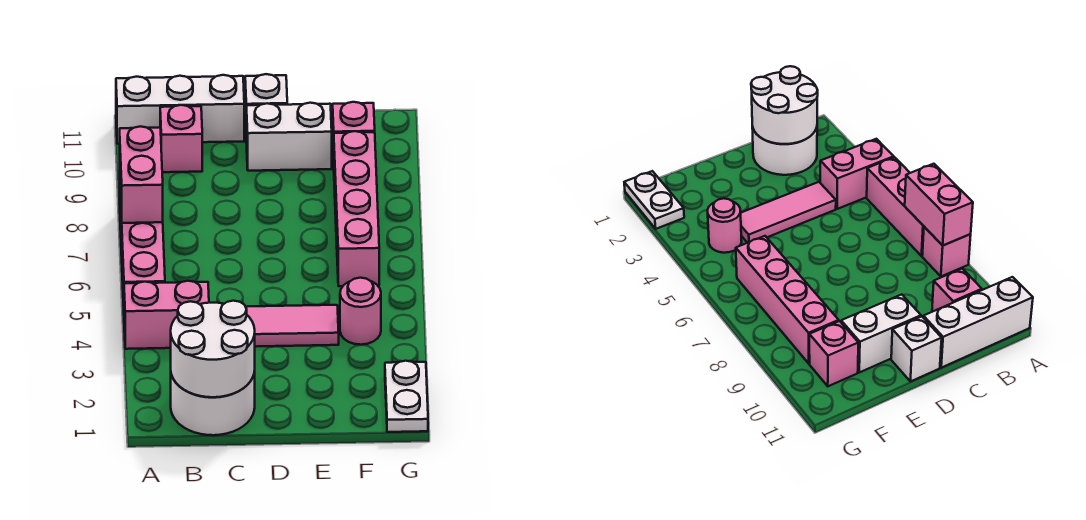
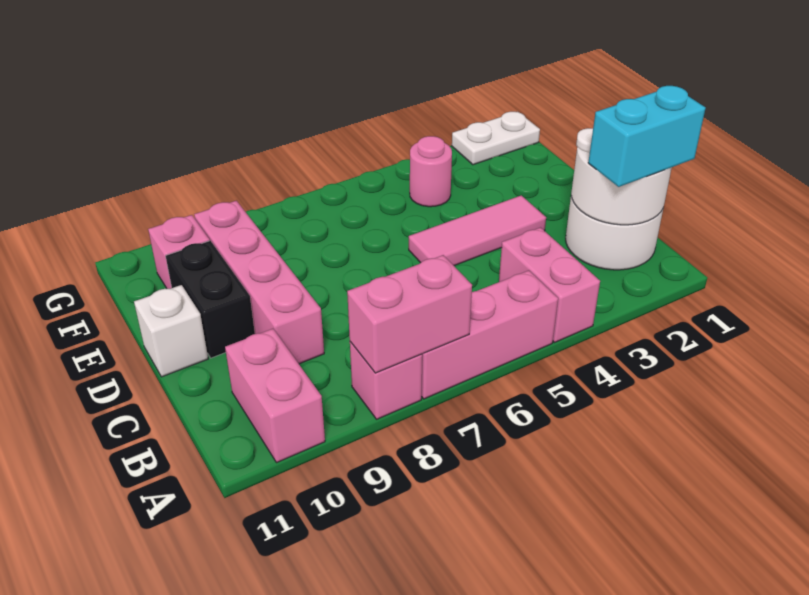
white brick A11:C11 level 1 -> none
none -> cyan brick B1:B2 level 3
pink brick B10 level 1 -> pink brick A10:B10 level 1
pink tile C4:E4 level 1 -> pink tile D3:D5 level 1
white brick D10:E10 level 1 -> black brick D10:E10 level 1
pink brick F6:F9 level 1 -> pink brick C9:F9 level 1

